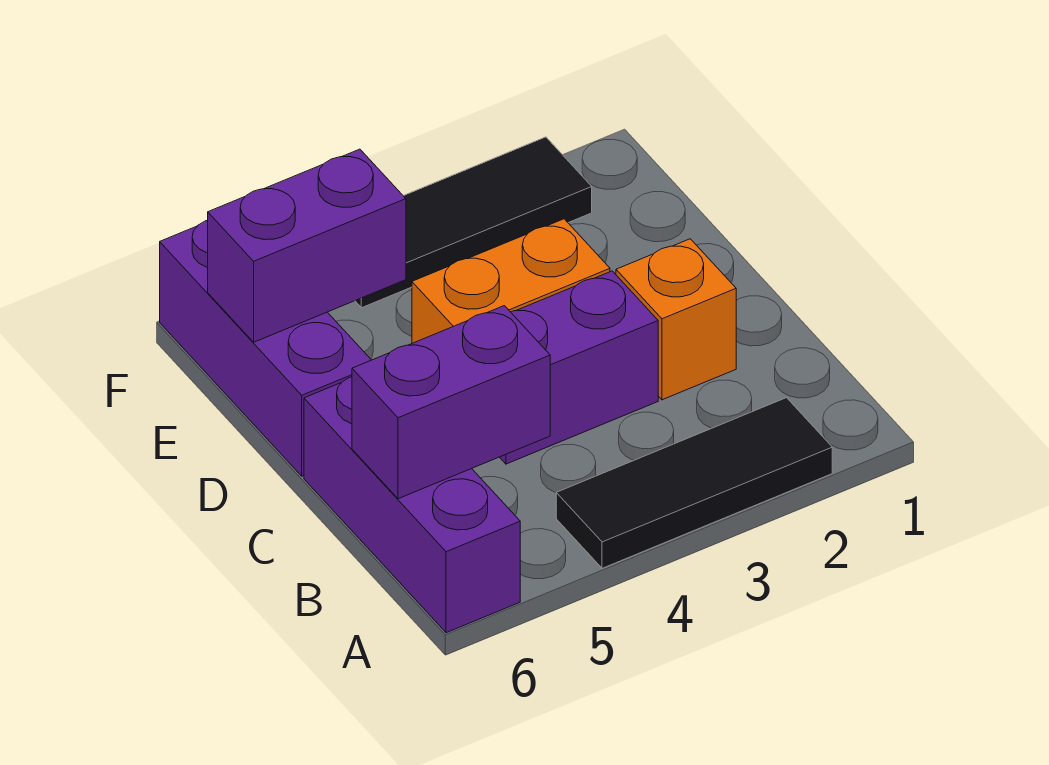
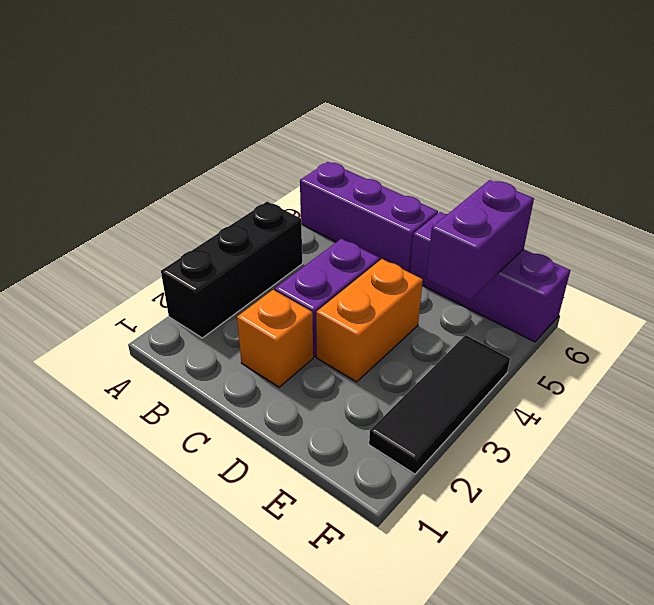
black tile A2:A4 level 1 -> black brick A2:A4 level 1
purple brick B5:B6 level 2 -> none

